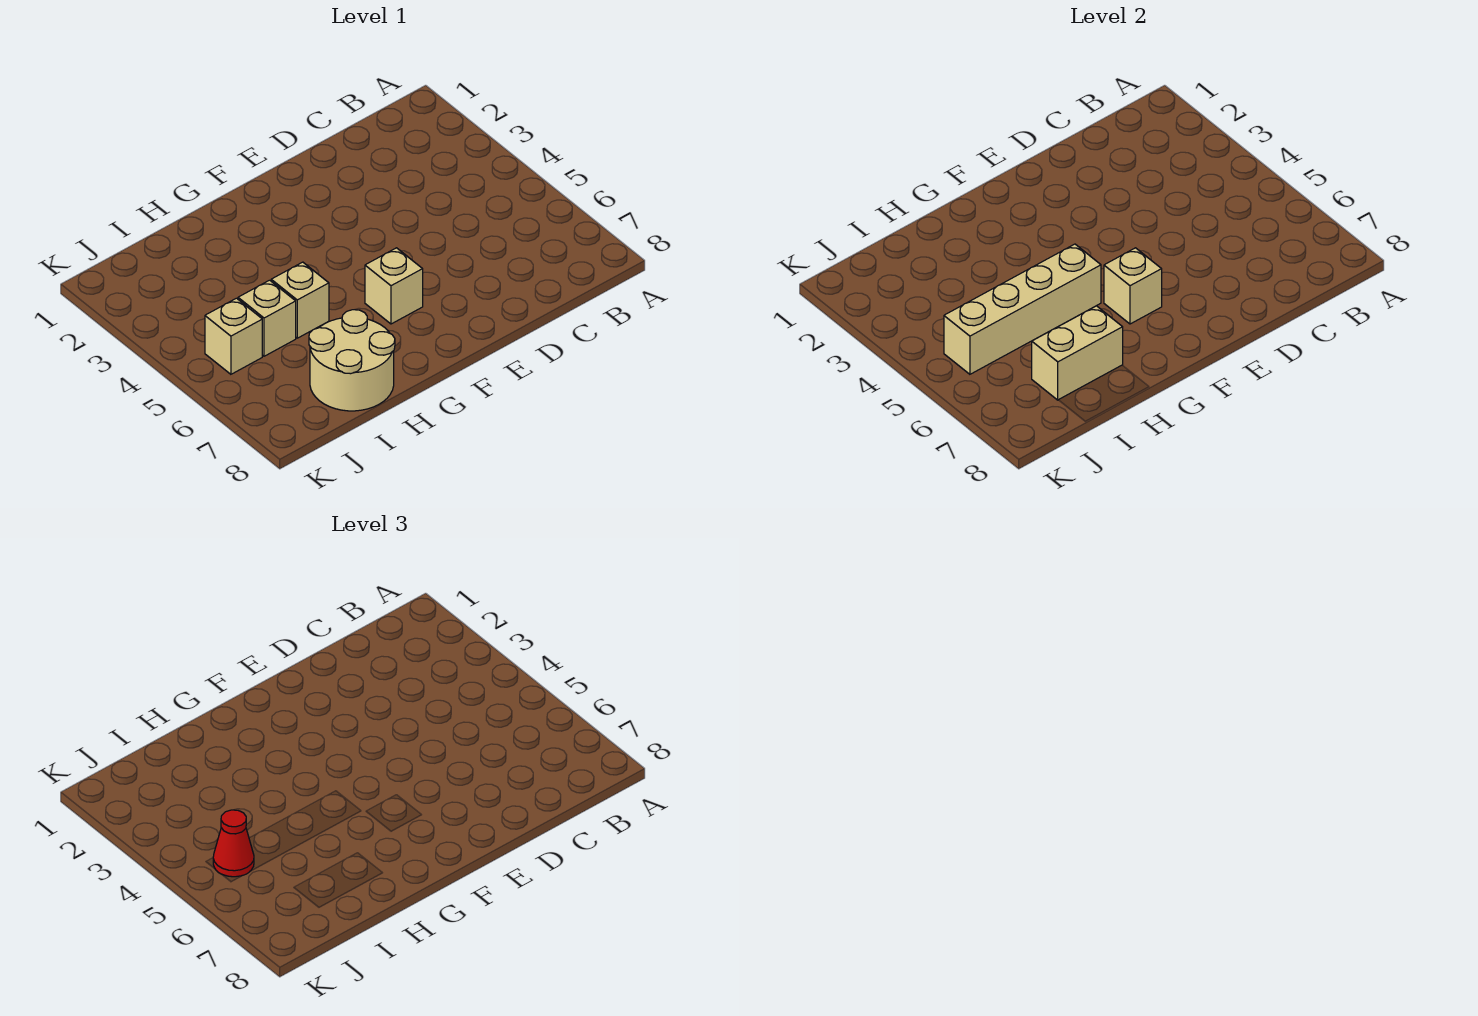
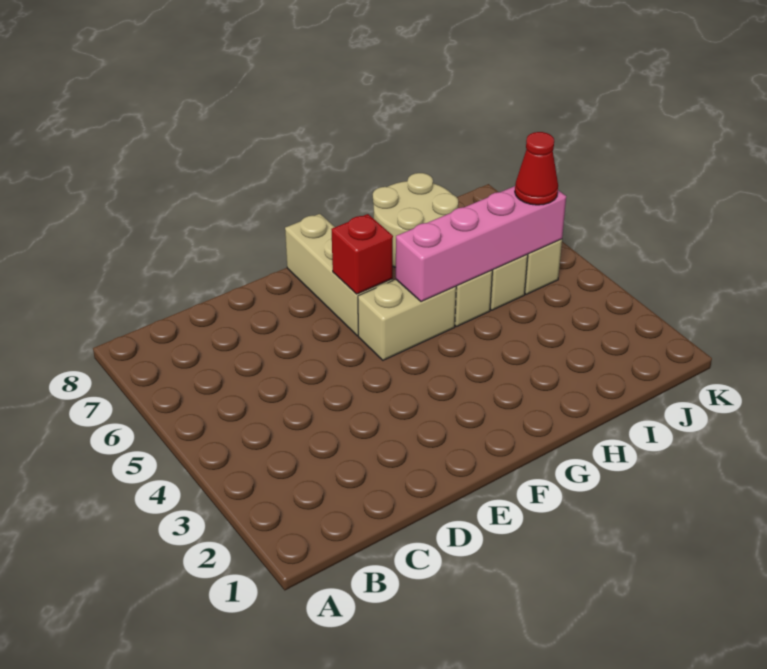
tan brick F6 level 1 -> tan brick F6:F8 level 1
tan brick F6 level 2 -> red brick F6 level 2
tan brick G5:J5 level 2 -> pink brick G5:J5 level 2
tan brick H7:I7 level 2 -> tan brick F5:G5 level 1

